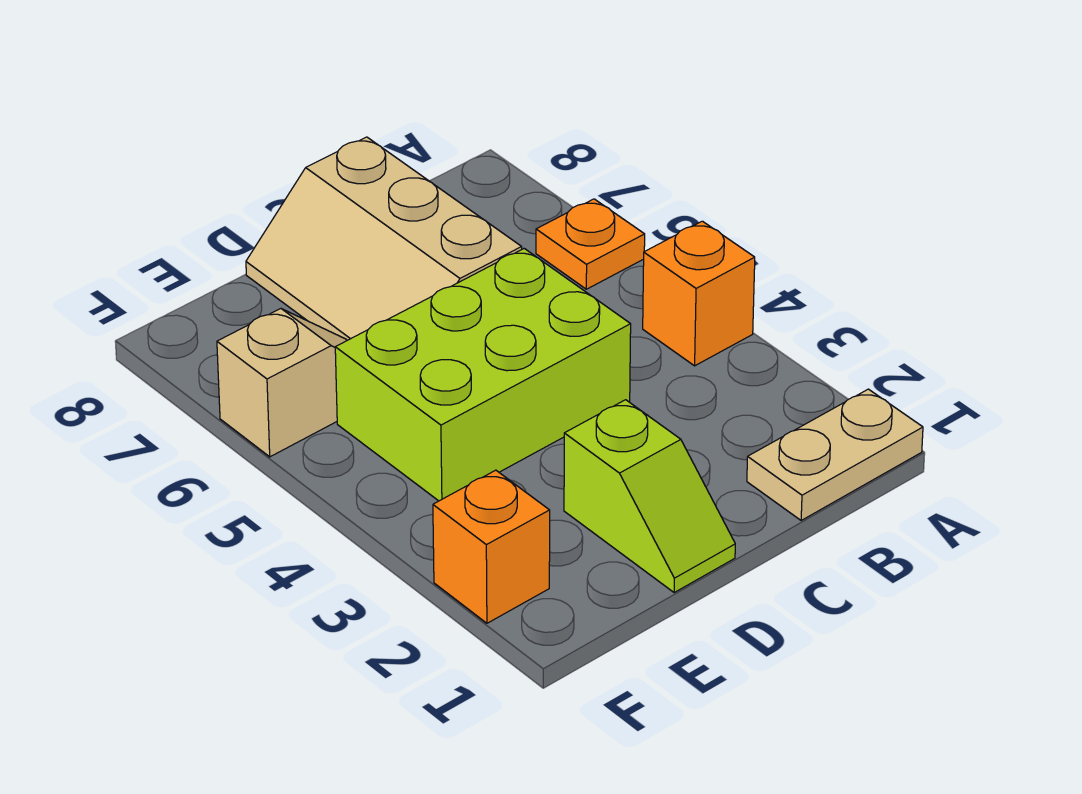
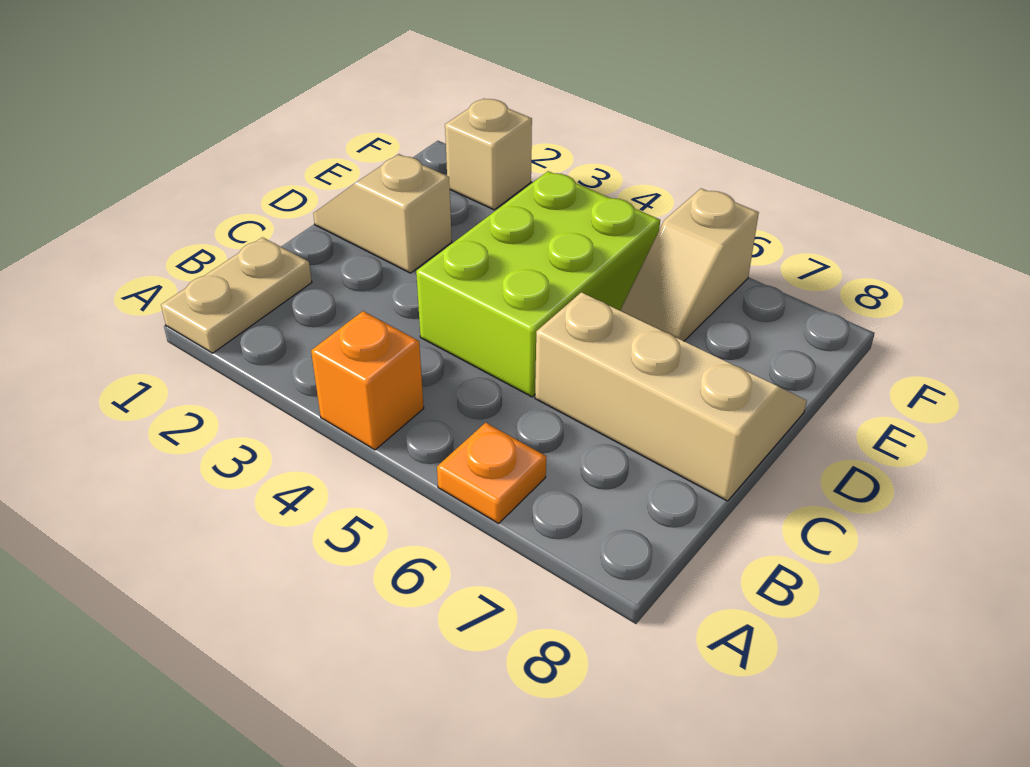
lime slope D1:D2 level 1 top 2 -> tan slope D1:D2 level 1 top 2
orange brick F2 level 1 -> tan brick F2 level 1

